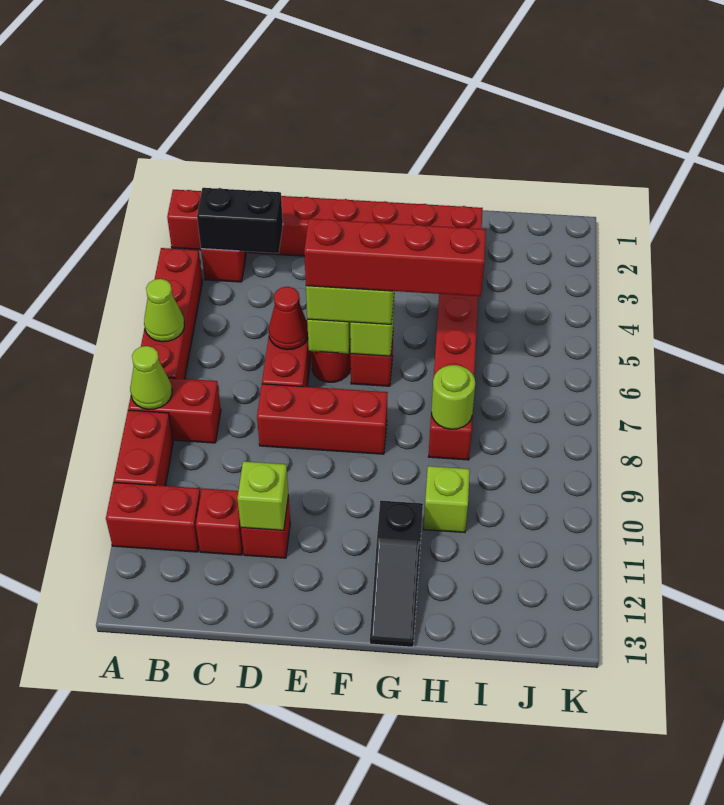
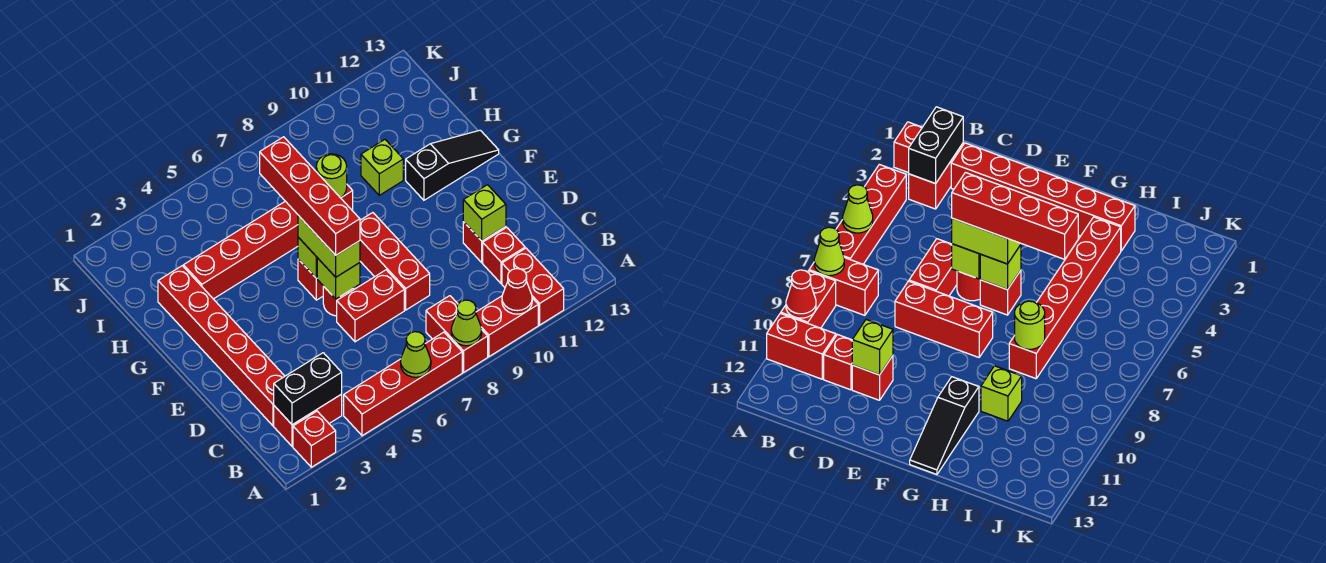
black brick B3:C3 level 2 -> black brick B2:B3 level 2
red cone D6 level 2 -> red cone A10 level 2

